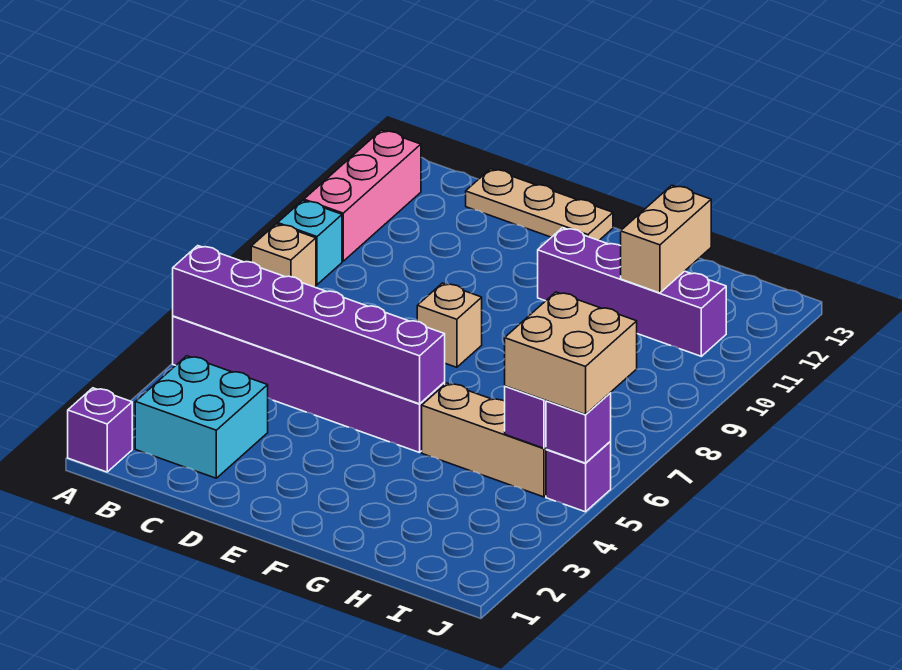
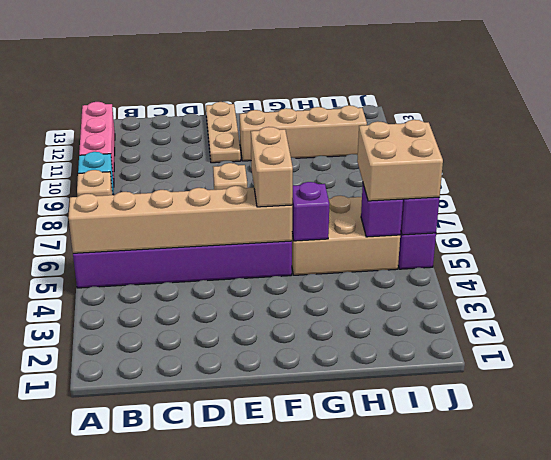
purple brick A1 level 1 -> purple brick G5 level 2
purple brick A5:F5 level 2 -> tan brick A5:F5 level 2
cyan brick B2:C3 level 1 -> none
tan plate C13:E13 level 1 -> tan plate E11:E13 level 1
purple brick F11:I11 level 1 -> tan brick F11:I11 level 1
tan brick G5:I5 level 1 -> tan brick G5:I6 level 1
tan brick H11:H12 level 2 -> tan brick F5:F6 level 3

